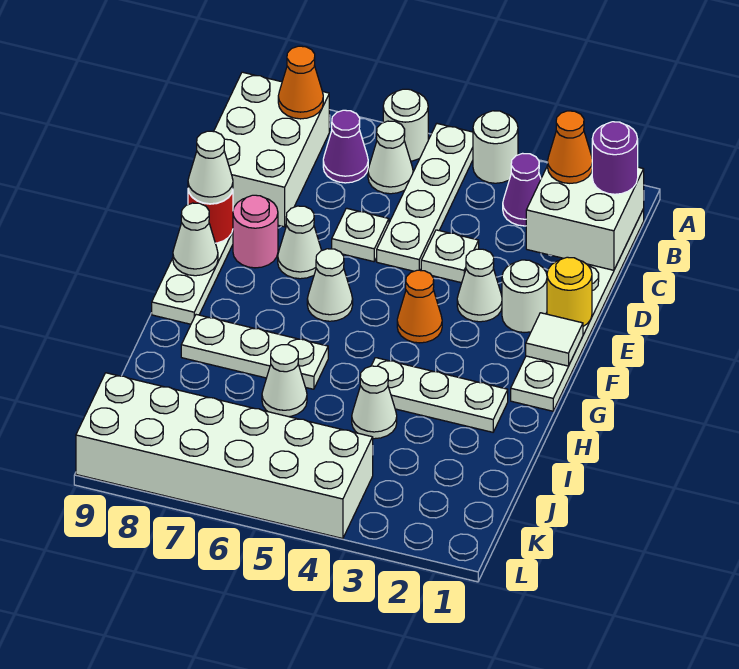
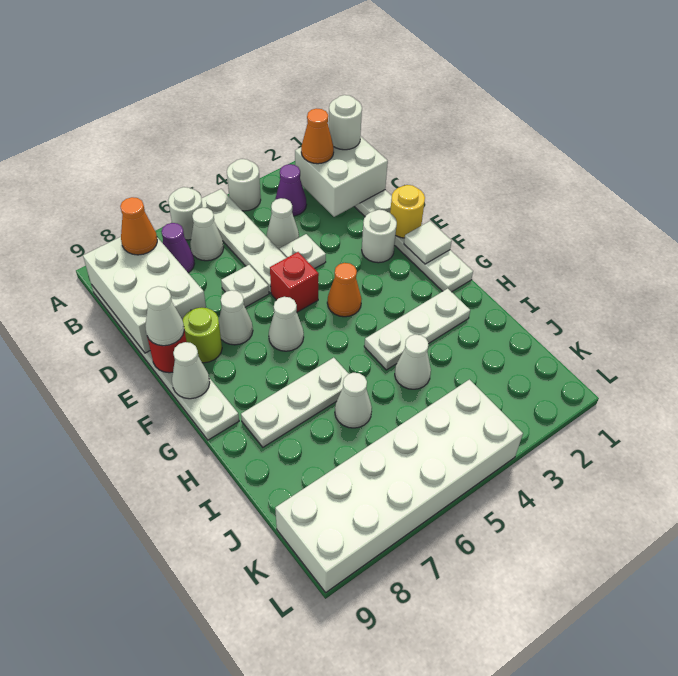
purple round brick B1 level 3 -> white round brick B1 level 3
white cone E3 level 1 -> white cone C4 level 1
none -> red brick E5 level 1
pink round brick E8 level 1 -> lime round brick E8 level 1

